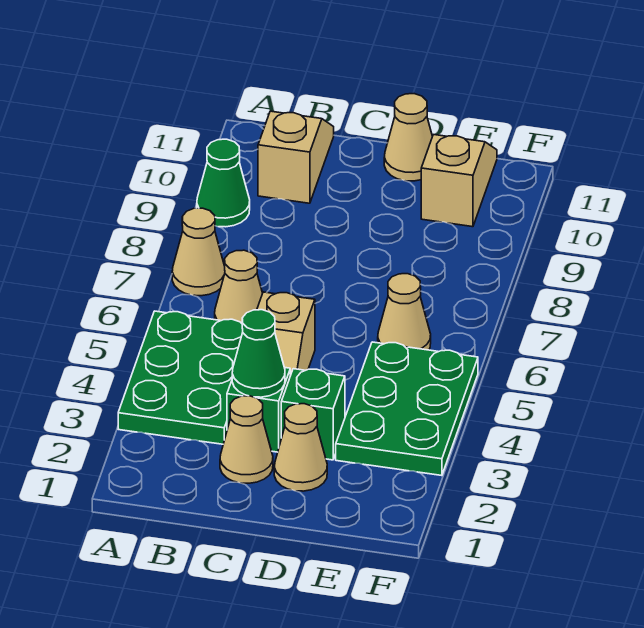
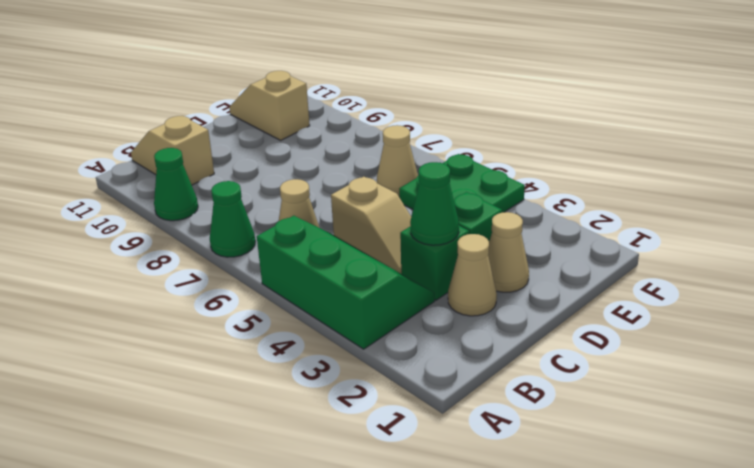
green plate A3:B5 level 1 -> green slope A3:B5 level 1 top A
tan cone A7 level 1 -> green cone A7 level 1
tan cone D11 level 1 -> none
green plate E3:F5 level 1 -> green plate E4:F5 level 1

